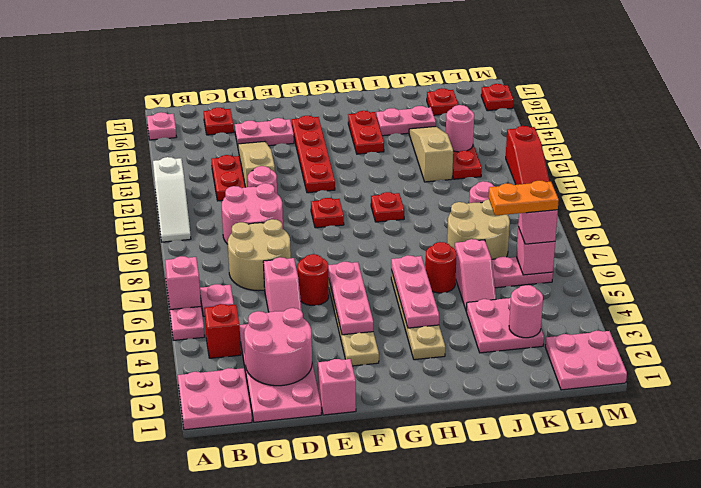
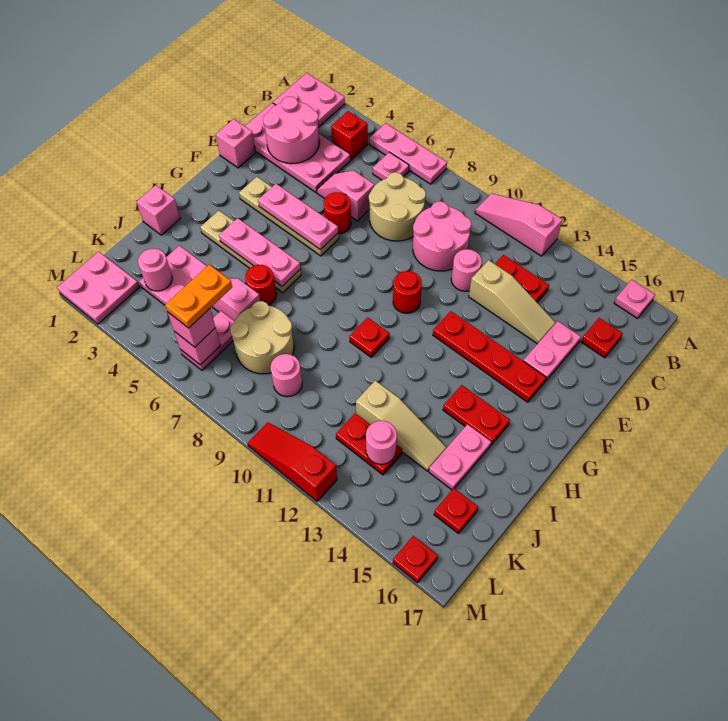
pink brick A6 level 2 -> pink brick I1 level 1
white slope A10:A12 level 1 top 12 -> pink slope A10:A12 level 1 top 12
red plate F10 level 1 -> red round brick F10 level 1

